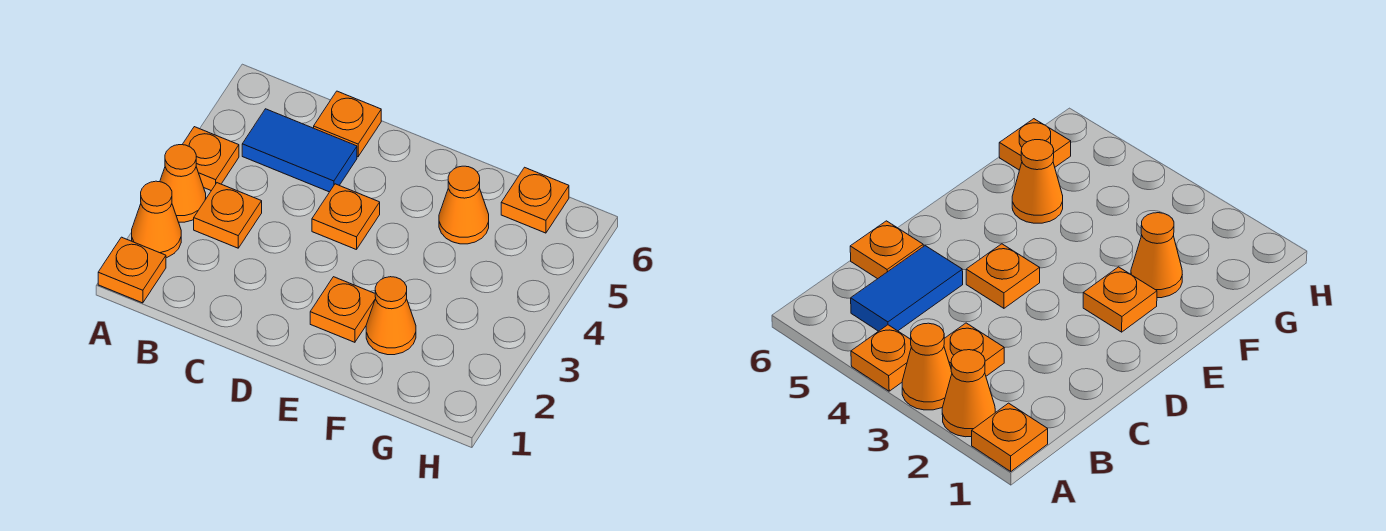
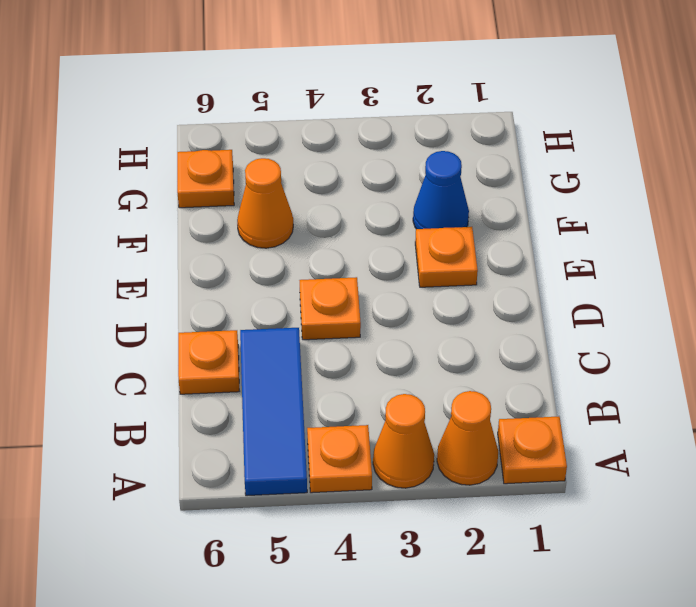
orange plate B3 level 1 -> none
blue tile B5:C5 level 1 -> blue tile A5:C5 level 1
orange cone F2 level 1 -> blue cone F2 level 1

